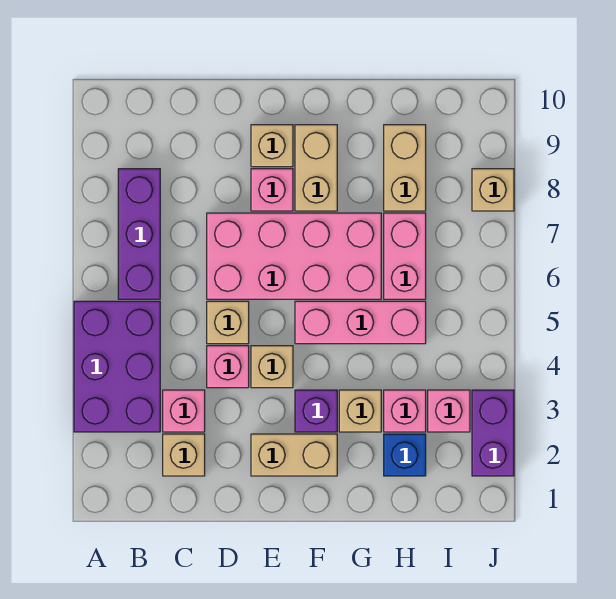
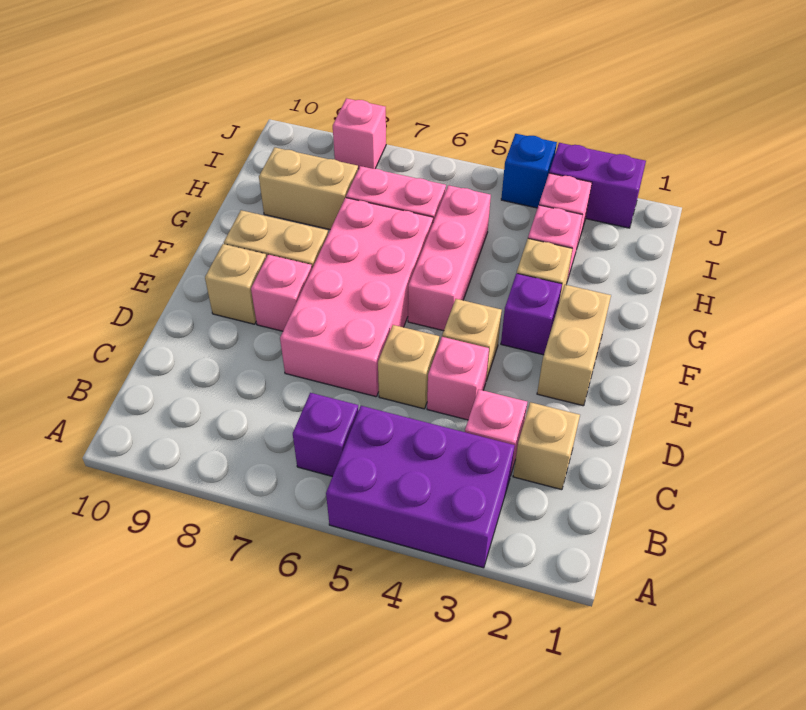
purple brick B6:B8 level 1 -> purple brick B6 level 1
blue brick H2 level 1 -> blue brick J4 level 1
tan brick J8 level 1 -> pink brick J8 level 1

